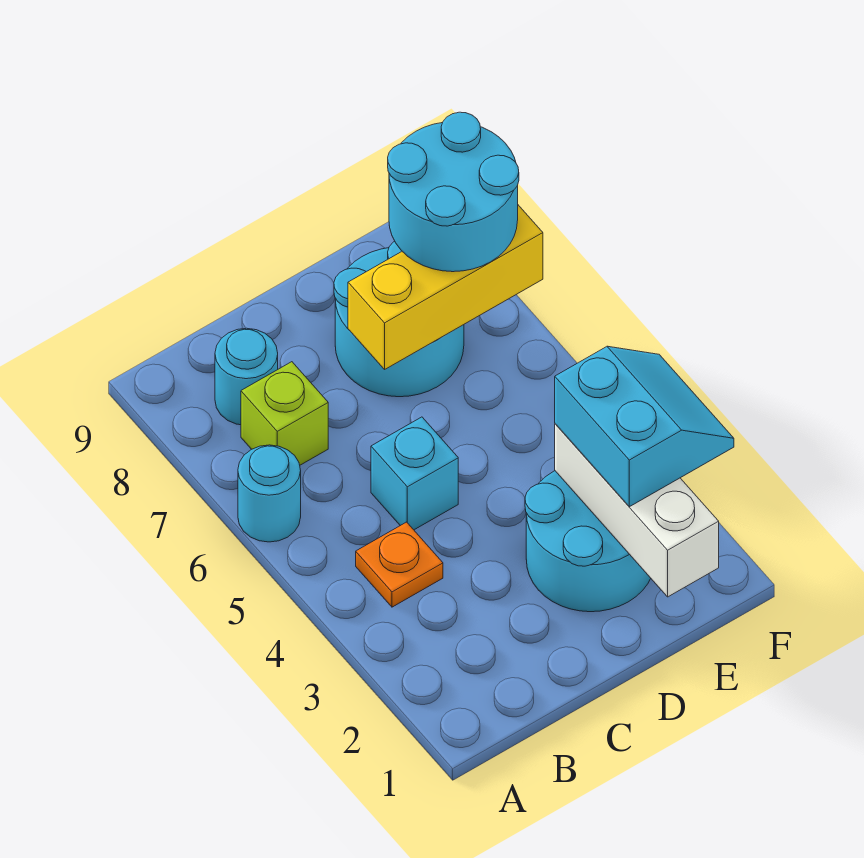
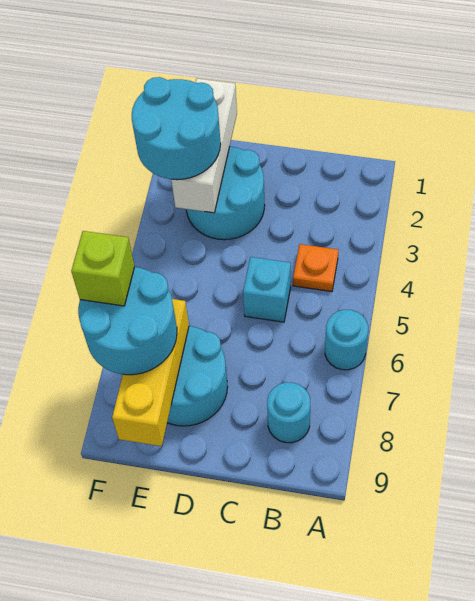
lime brick B7 level 1 -> lime brick F7 level 4
yellow brick D7:F7 level 2 -> yellow brick E7:E9 level 2
cyan slope E2:F3 level 3 top E -> cyan round brick E2:F3 level 3

